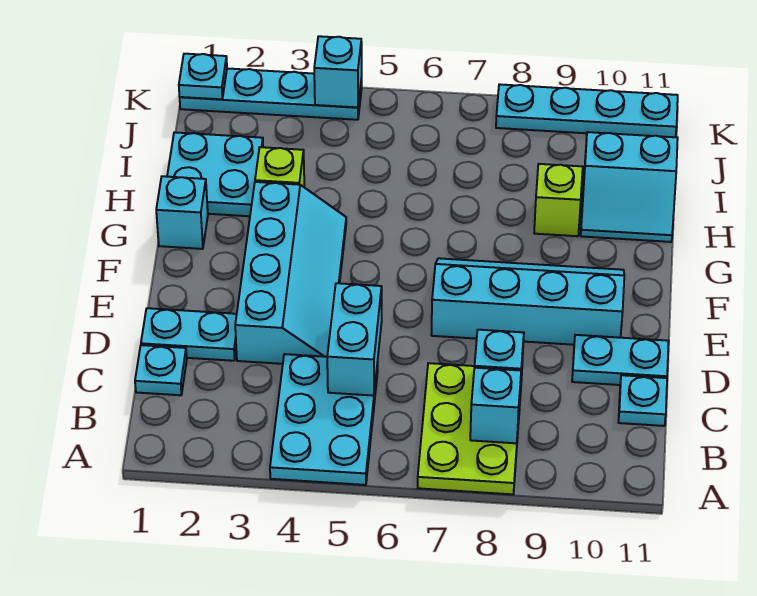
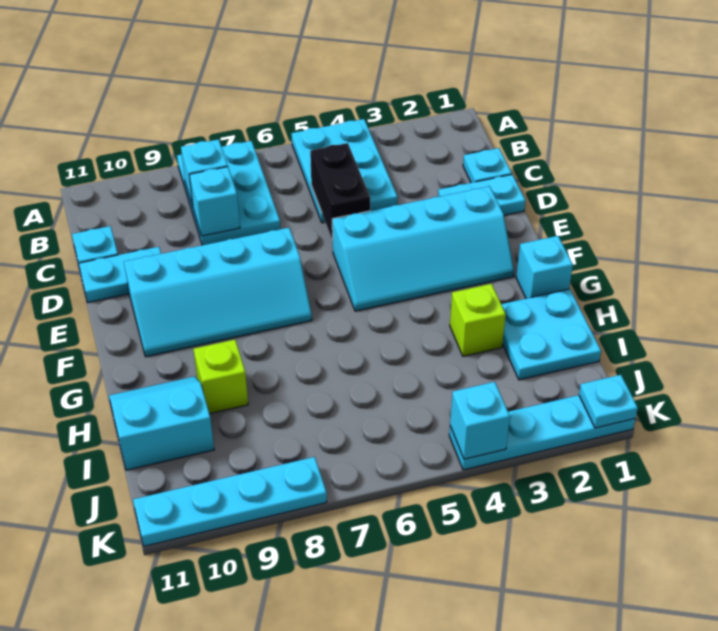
lime plate A7:C8 level 1 -> cyan plate A7:C8 level 1
cyan brick C5:D5 level 2 -> black brick C5:D5 level 2
cyan slope D3:G4 level 1 top 3 -> cyan slope E2:F5 level 1 top E

